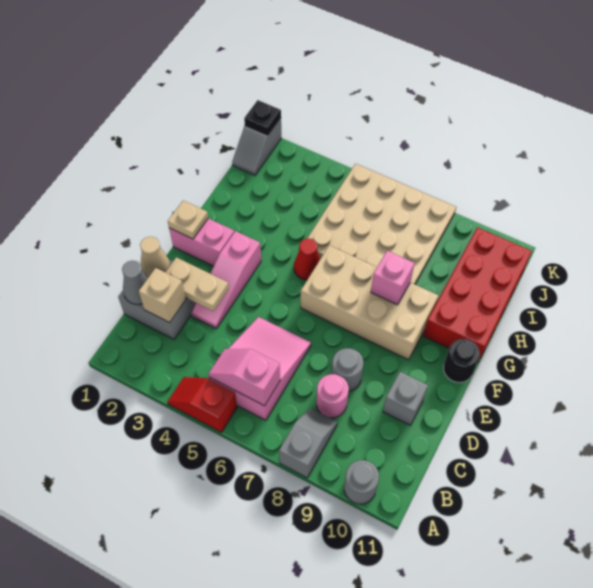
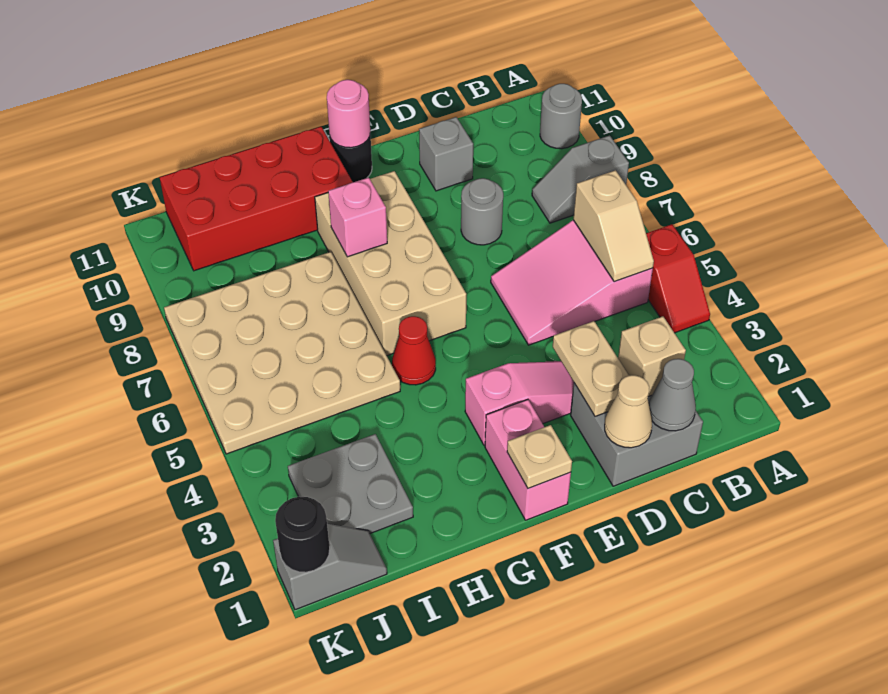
pink slope B5:B6 level 2 top 6 -> tan slope B5:B6 level 2 top 6
pink round brick C8 level 1 -> pink round brick F11 level 2
none -> grey plate I2:J3 level 1
black plate K1 level 2 -> black round brick K1 level 2

